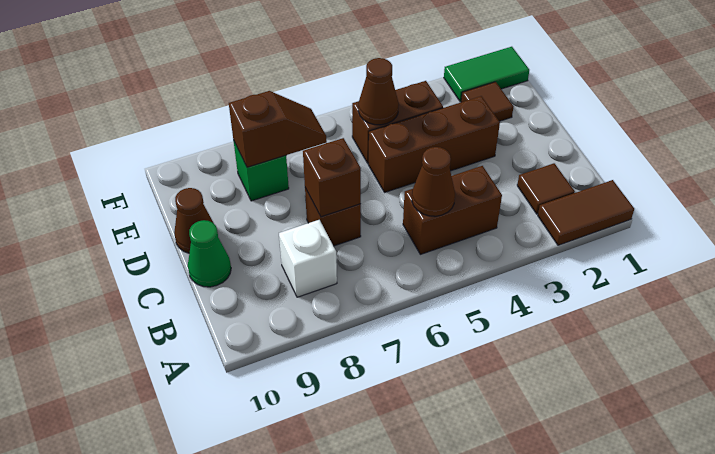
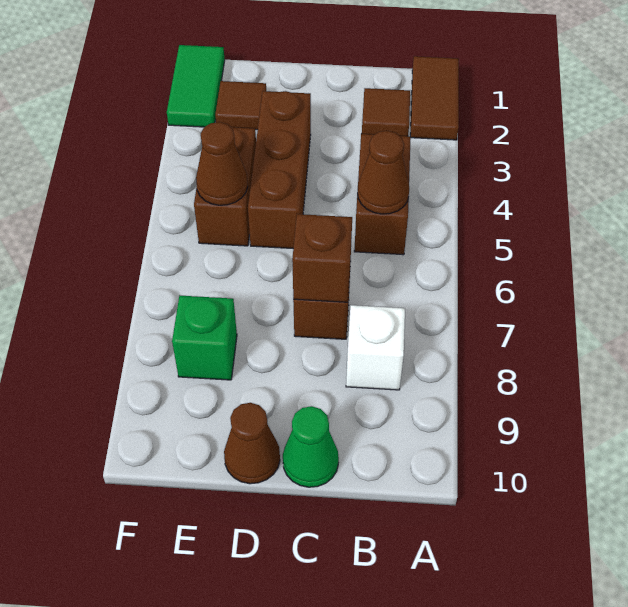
brown slope E7:E8 level 2 top 8 -> none

